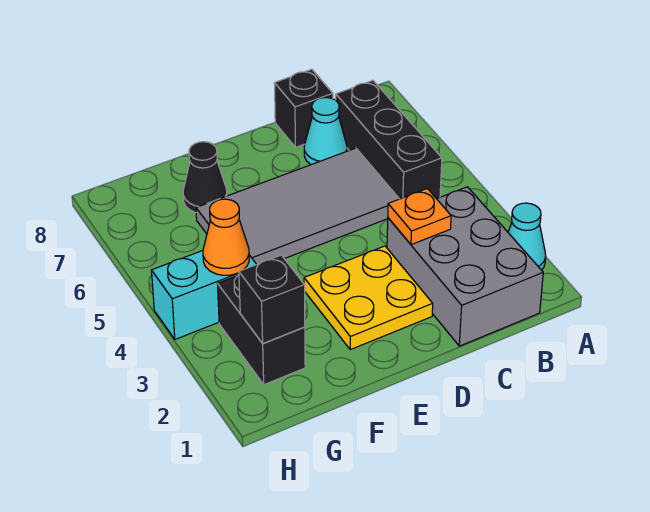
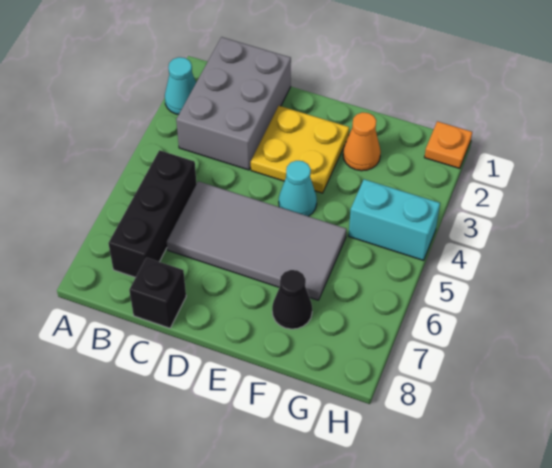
orange plate C3 level 2 -> orange plate H1 level 1
cyan cone C7 level 1 -> cyan cone E4 level 1
black brick G2:G3 level 1 -> none
black brick G2 level 2 -> none
orange cone G4 level 2 -> orange cone F2 level 1

